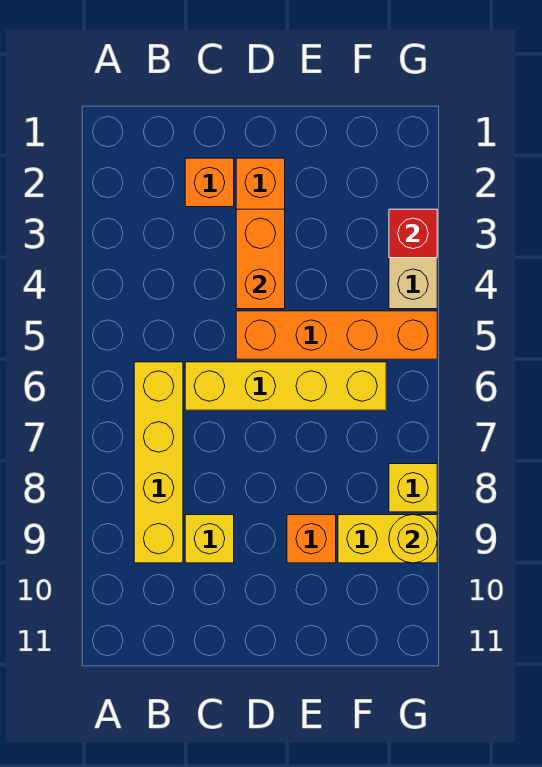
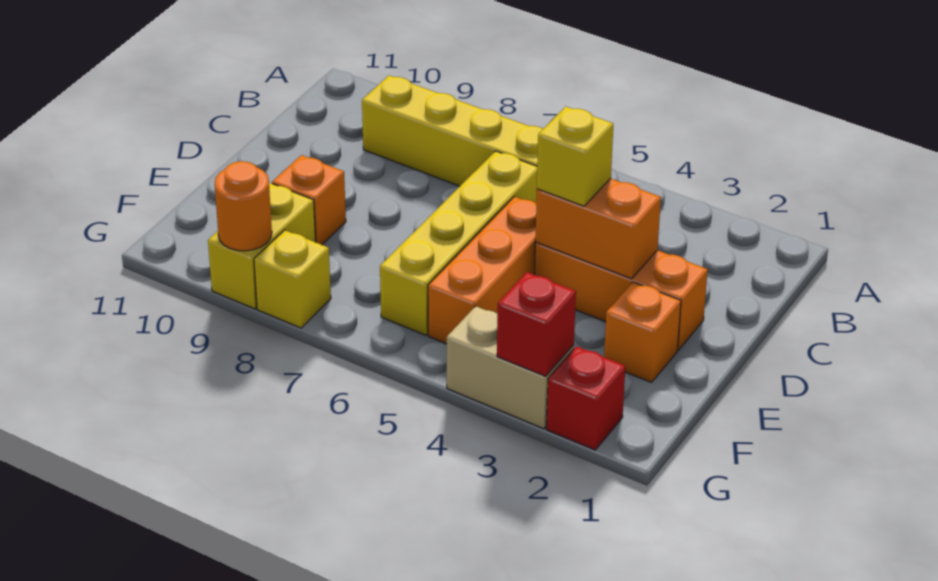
orange brick C2 level 1 -> orange brick E2 level 1
yellow brick C9 level 1 -> yellow brick D4 level 3
orange brick D5:G5 level 1 -> orange brick D5:F5 level 1
none -> red brick G2 level 1
yellow round brick G9 level 2 -> orange round brick G9 level 2

